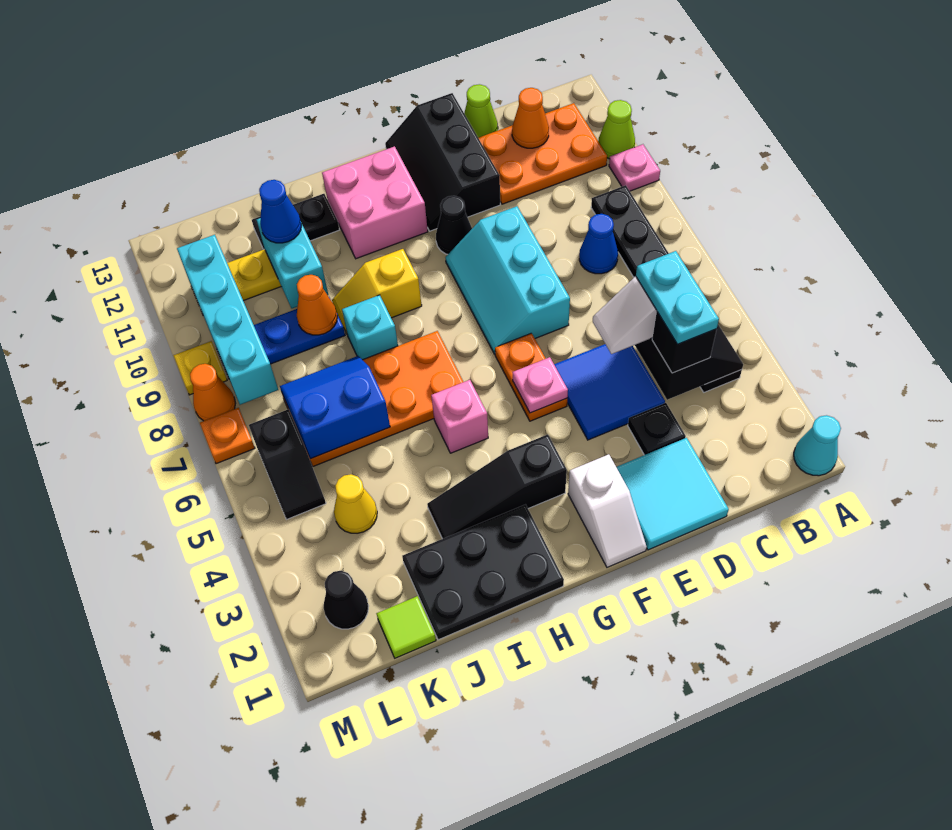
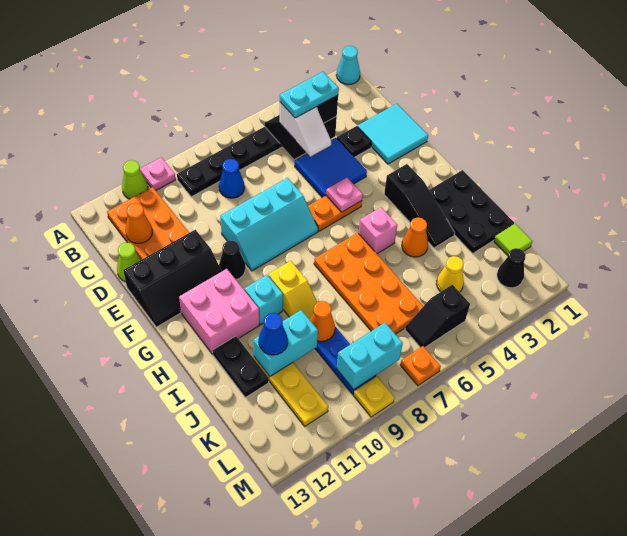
white slope F1:F2 level 1 top 2 -> none
cyan brick I8 level 1 -> cyan brick H10 level 1
blue slope J6:K7 level 2 top 6 -> none
black slope L5:L6 level 1 top 6 -> black slope L5:L6 level 1 top 5
cyan brick L8:L11 level 2 -> cyan brick L8:L9 level 2
orange cone M8 level 1 -> orange cone I4 level 1

